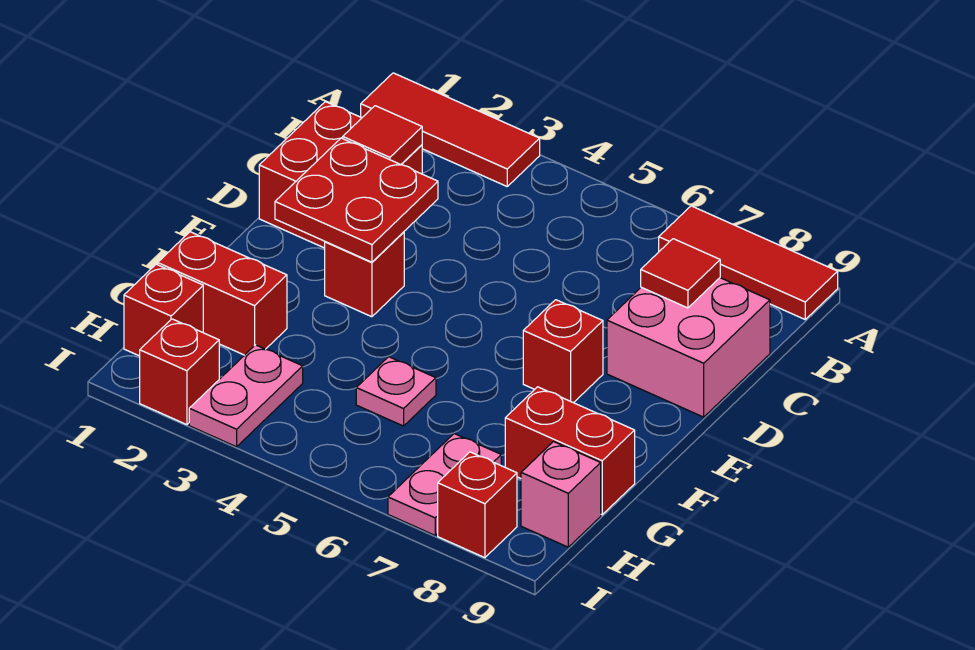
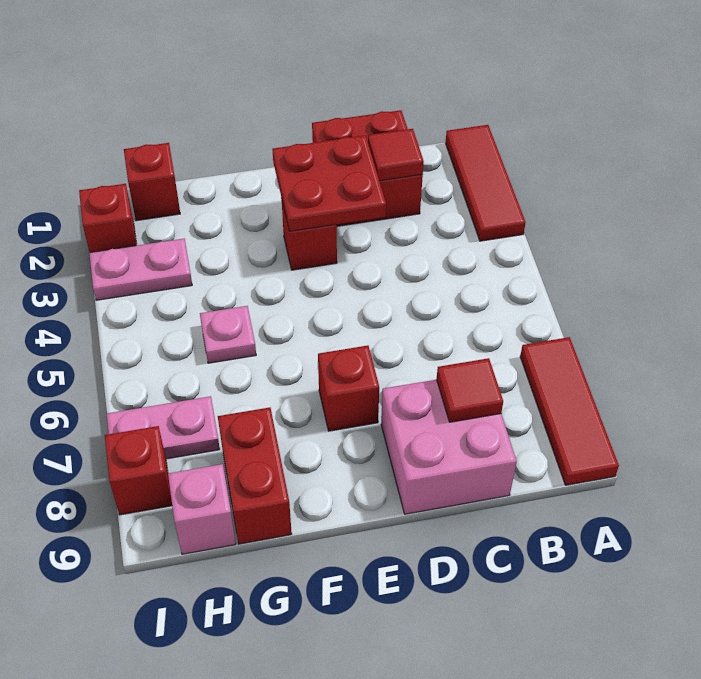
red brick G1:G2 level 1 -> none

